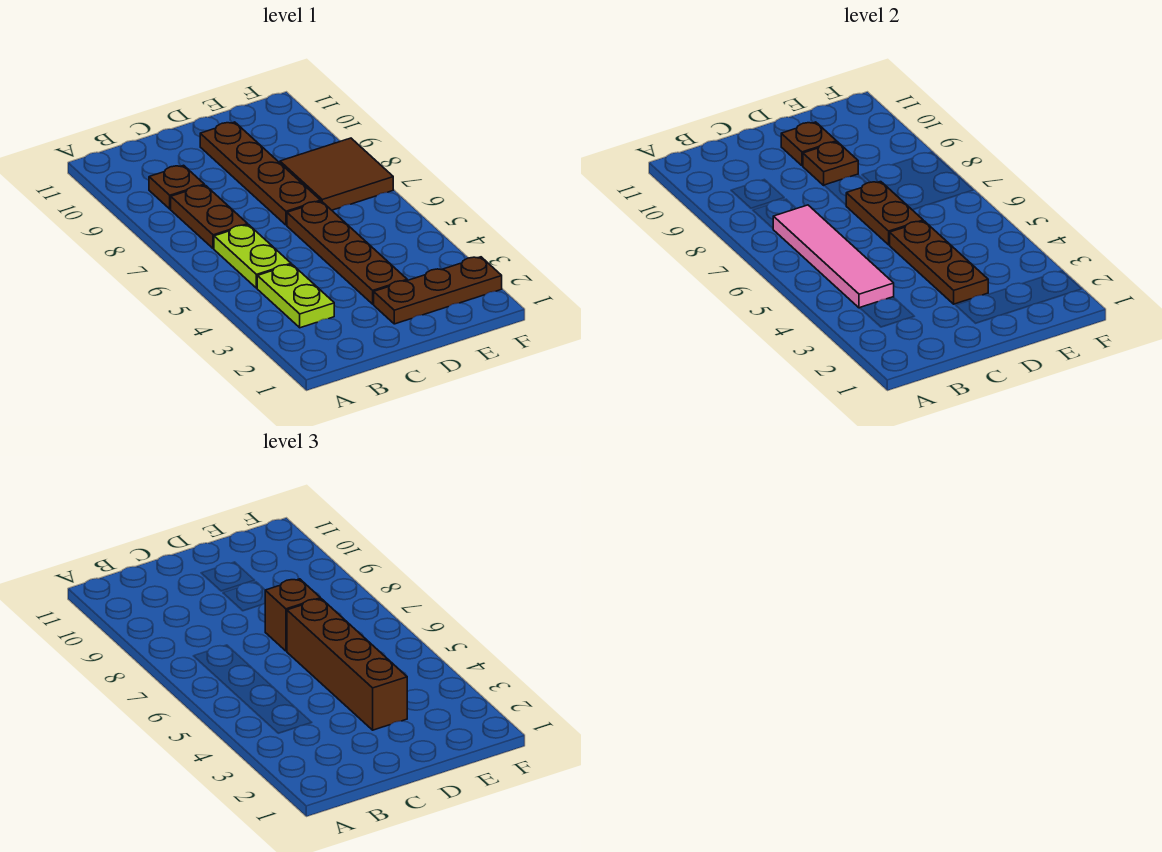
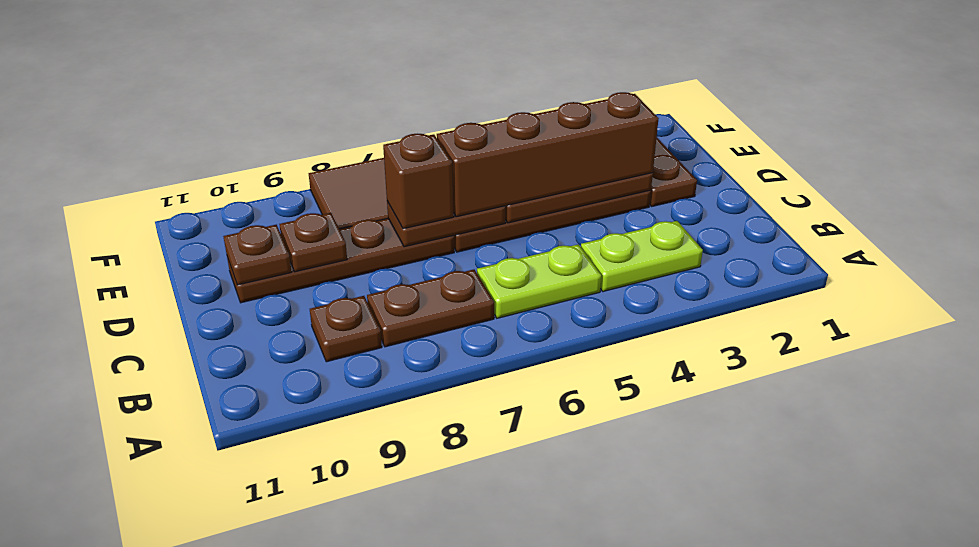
pink tile B4:B7 level 2 -> none

